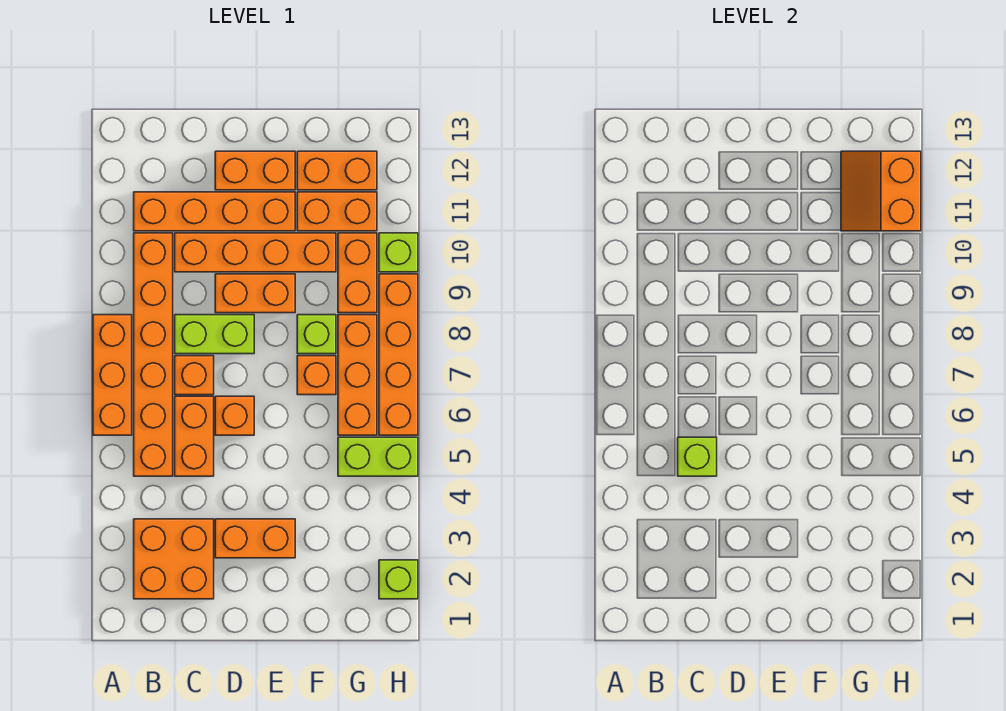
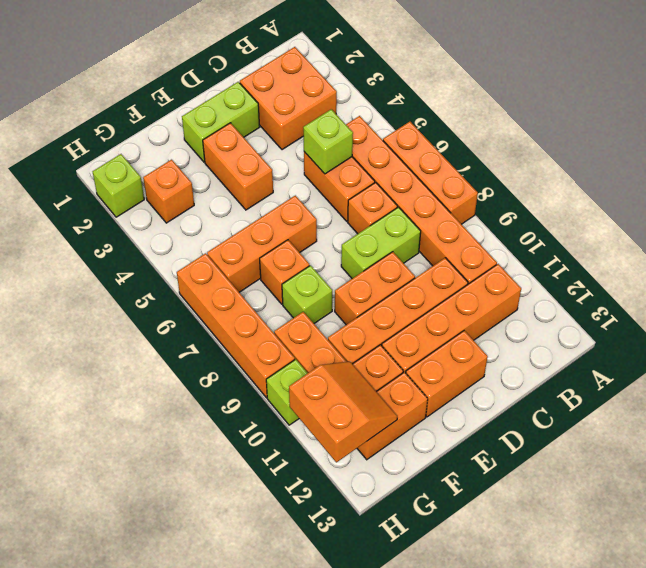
orange brick D3:E3 level 1 -> orange brick E3:E4 level 1
orange brick D6 level 1 -> orange brick G3 level 1
lime brick G5:H5 level 1 -> lime brick D2:E2 level 1
orange brick G6:G8 level 1 -> orange brick E6:G6 level 1

